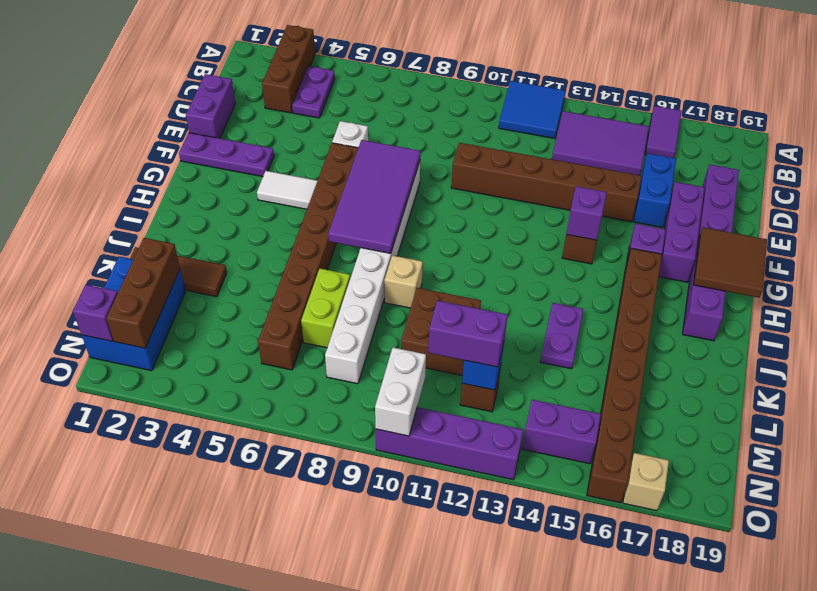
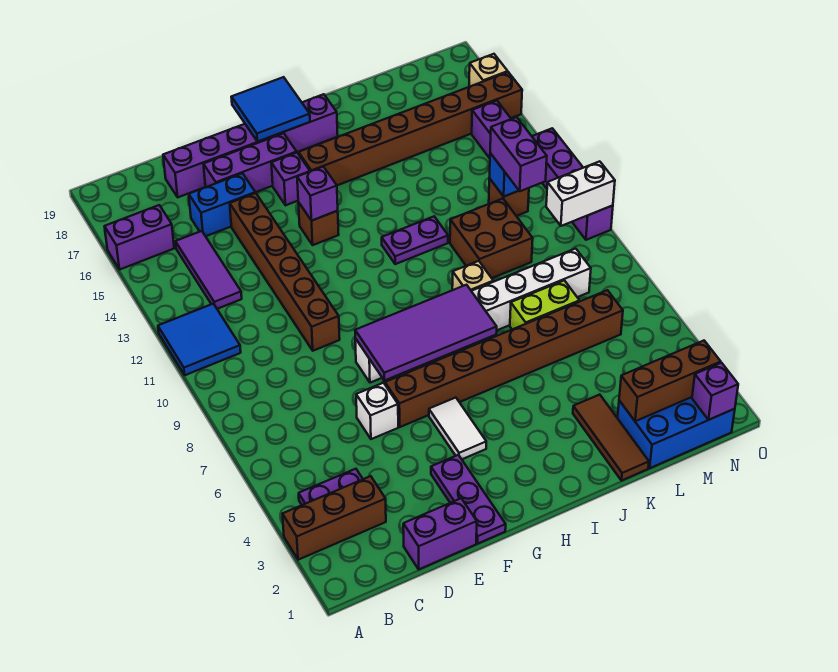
purple tile A16:B16 level 1 -> purple brick A16:B16 level 1
purple tile B13:C15 level 1 -> purple tile C13:C15 level 1
brown tile G18:H19 level 2 -> blue tile G18:H19 level 2
purple plate J14:K14 level 1 -> purple plate I12:J12 level 1

